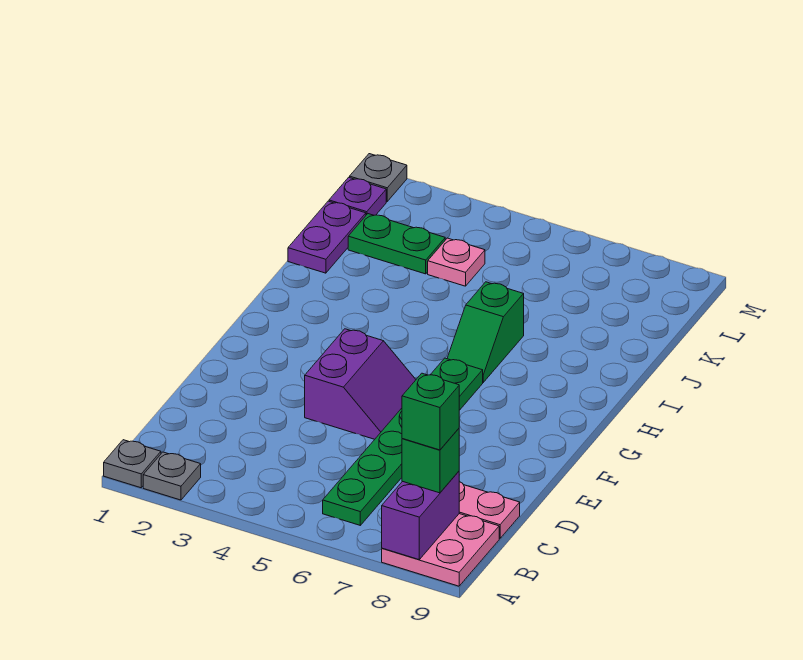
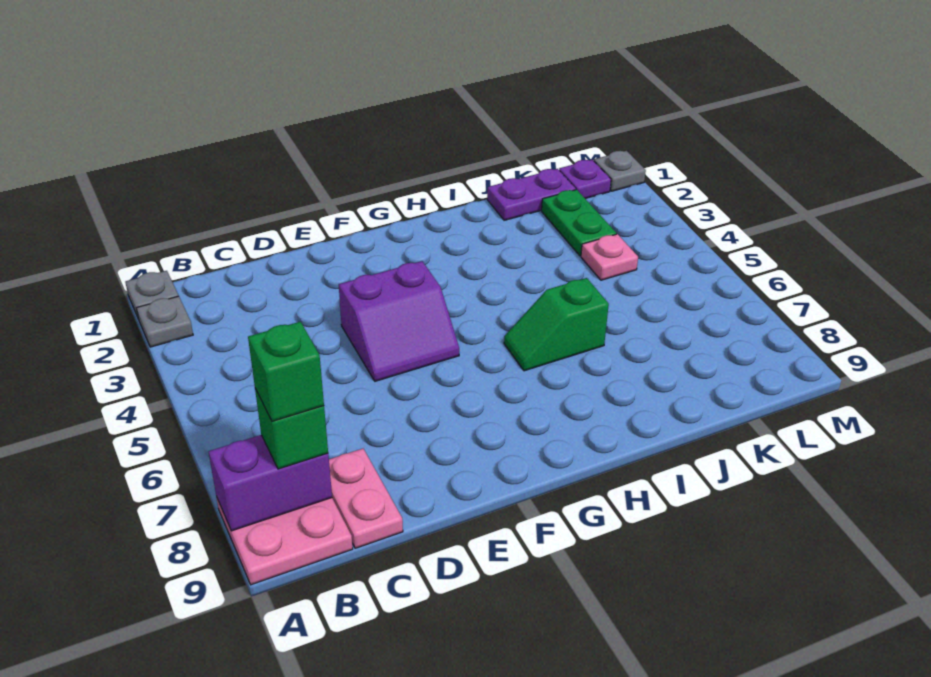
green plate B6:G6 level 1 -> none

